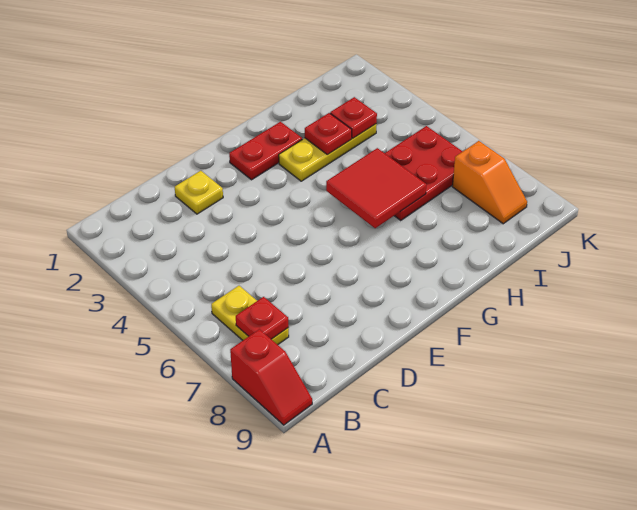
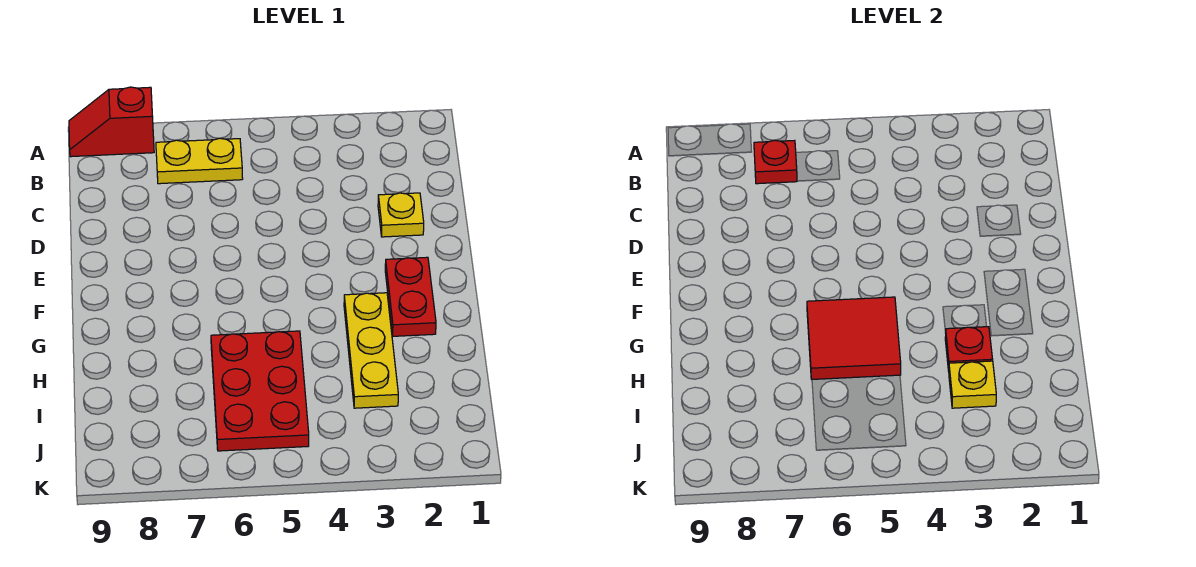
red plate I3 level 2 -> yellow plate I3 level 2
orange slope J7:J8 level 1 top 7 -> none

